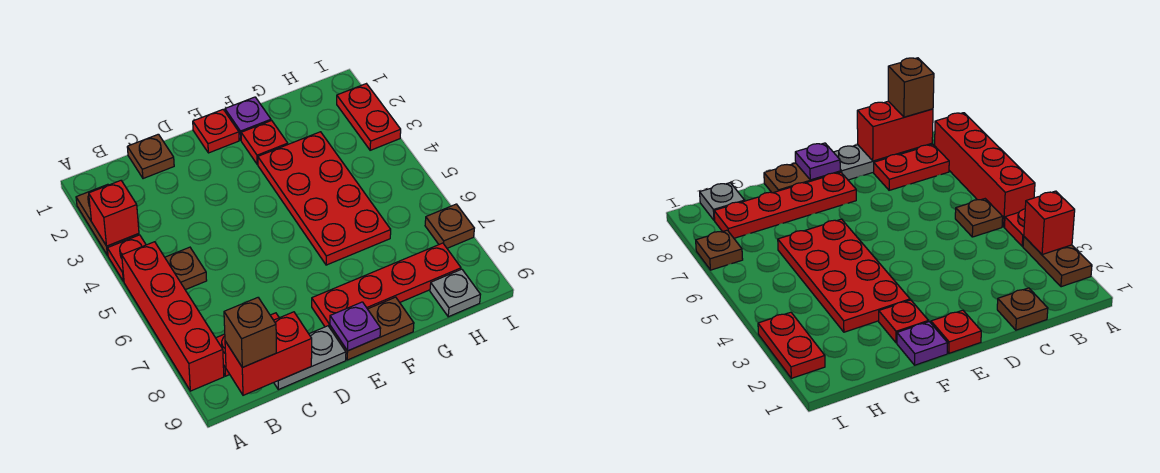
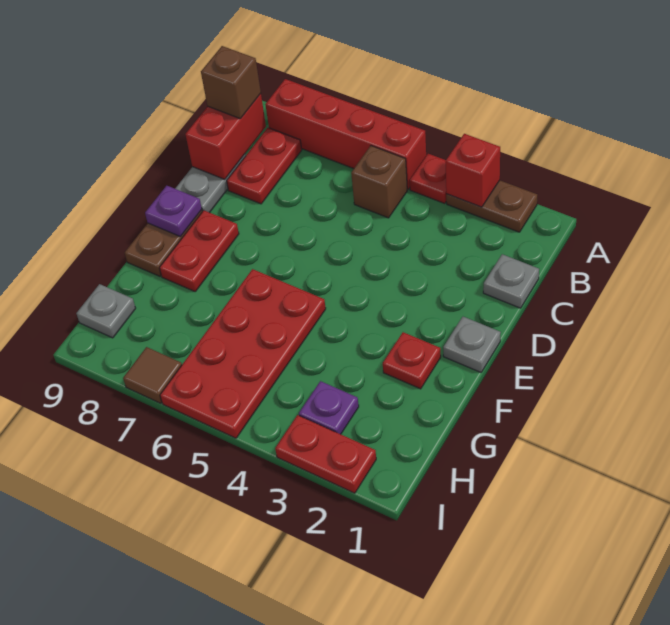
brown plate B5 level 1 -> brown brick B5 level 1
brown plate C1 level 1 -> grey plate C1 level 1
red plate E1 level 1 -> grey plate E1 level 1
red plate E8:H8 level 1 -> red plate E8:F8 level 1
purple plate F1 level 1 -> purple plate H3 level 1
red plate F3:G6 level 1 -> red plate F5:I6 level 1
brown plate I7 level 1 -> brown tile I7 level 1

